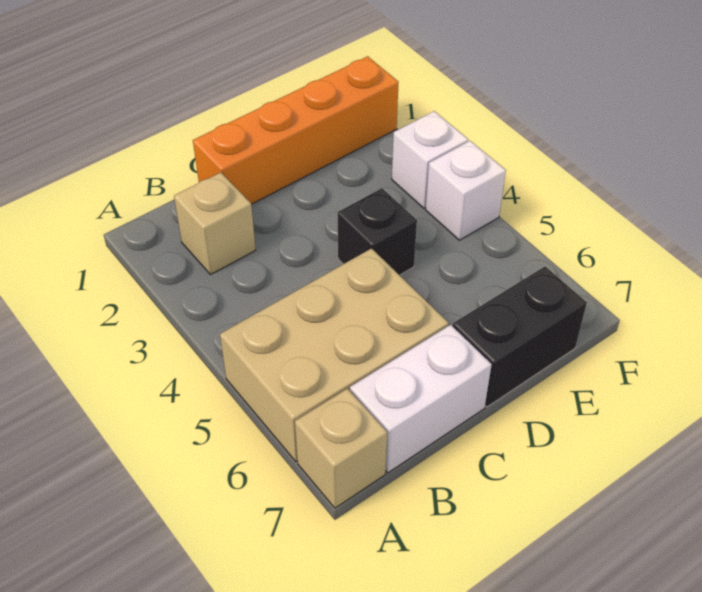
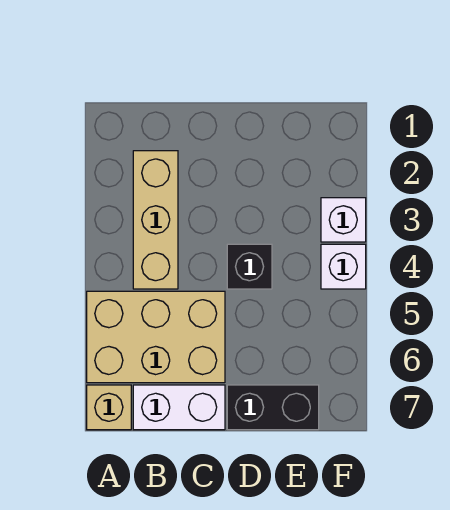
tan brick B2 level 1 -> tan brick B2:B4 level 1
orange brick C1:F1 level 1 -> none

